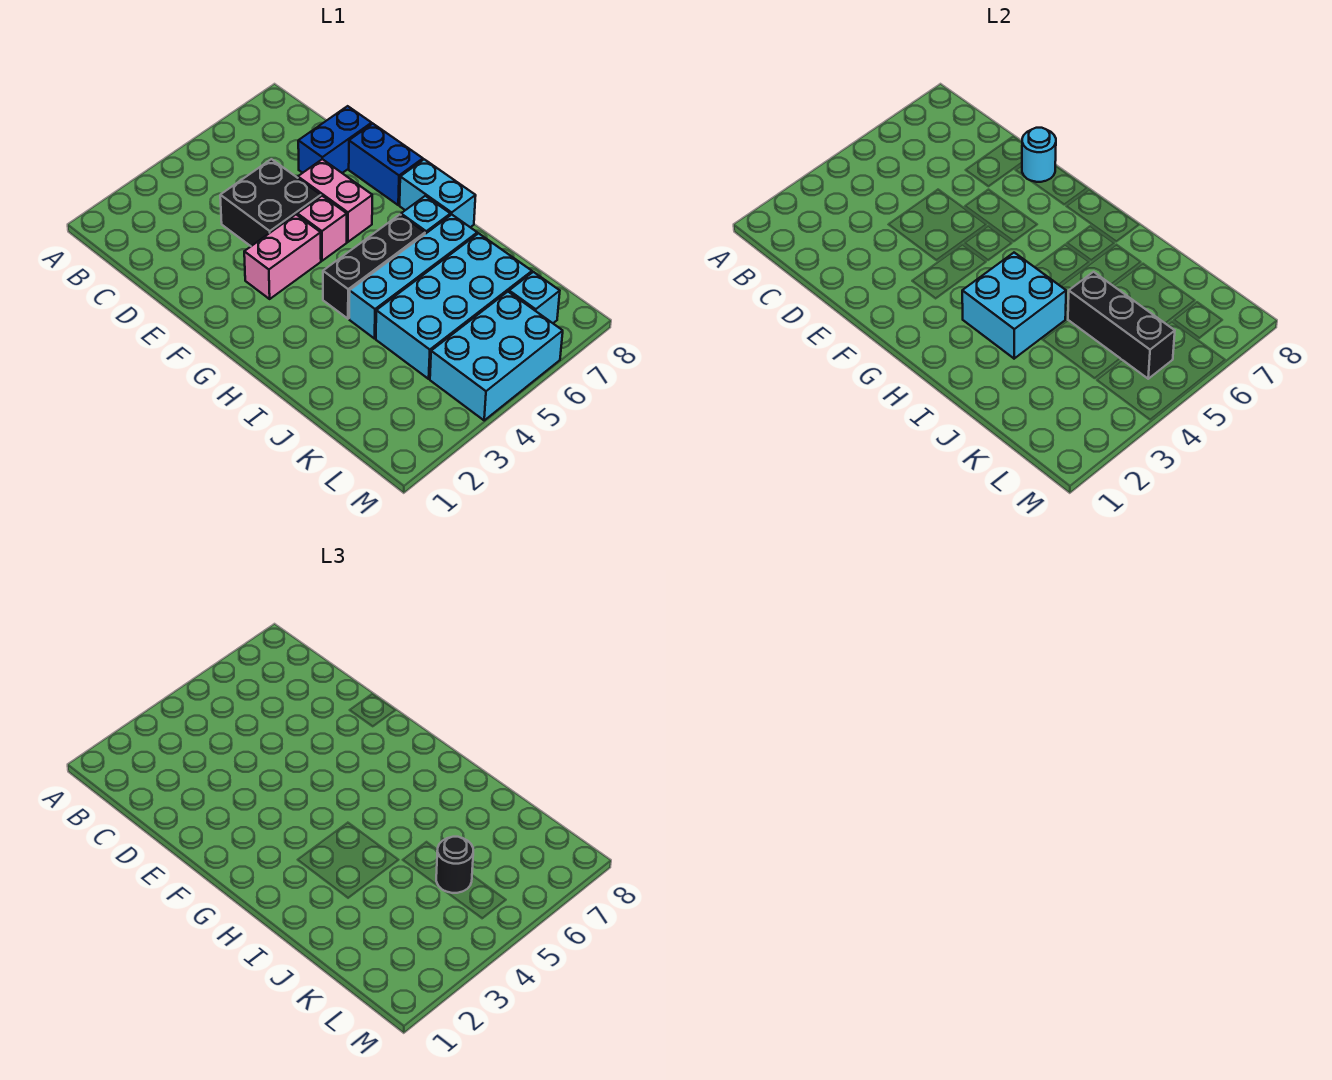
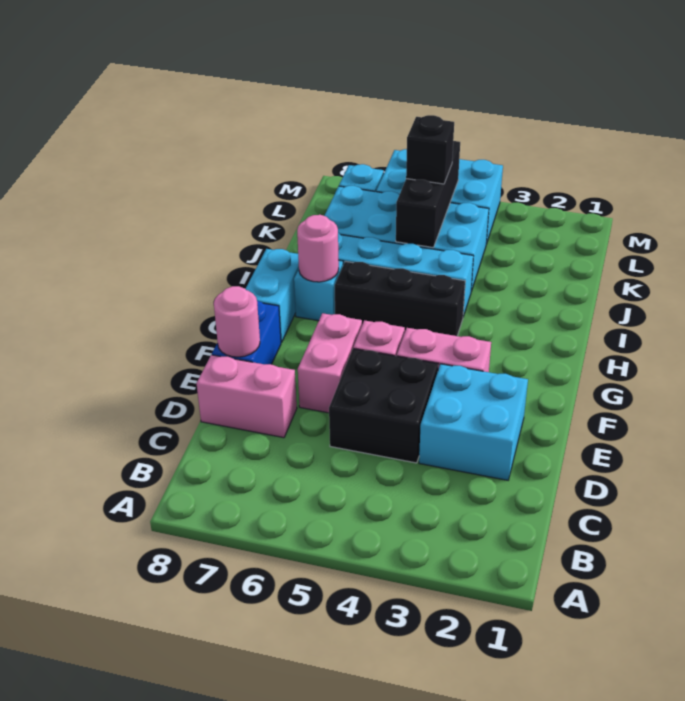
blue brick D7:D8 level 1 -> pink brick D7:D8 level 1
cyan round brick E8 level 2 -> pink round brick E8 level 2
cyan brick H3:I4 level 2 -> cyan brick D2:E3 level 1
none -> pink round brick H7 level 2
black round brick K5 level 3 -> black brick K5 level 3

